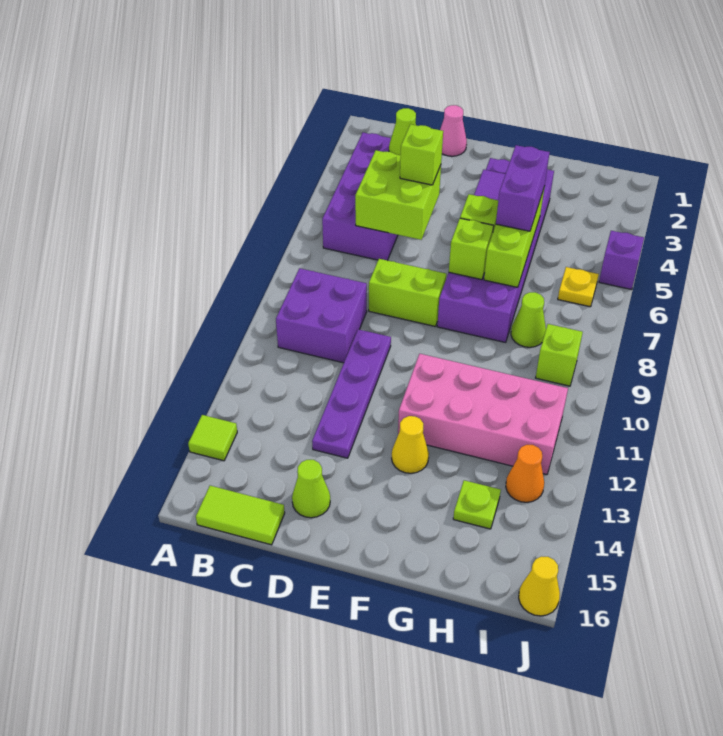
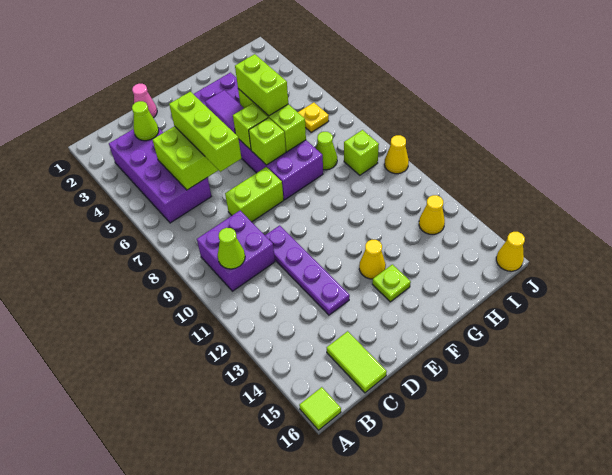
lime tile A14 level 1 -> lime tile A16 level 1
lime tile B16:C16 level 1 -> lime tile C15:C16 level 1
lime brick D5 level 3 -> lime brick D5:D7 level 3
lime cone D15 level 1 -> lime cone B10 level 2
pink brick F11:I12 level 1 -> none
purple brick G5:G6 level 3 -> lime brick G5:G6 level 3
lime plate H14 level 1 -> lime plate F14 level 1
orange cone I13 level 1 -> yellow cone I13 level 1
purple brick J5 level 1 -> none
none -> yellow cone J10 level 1

